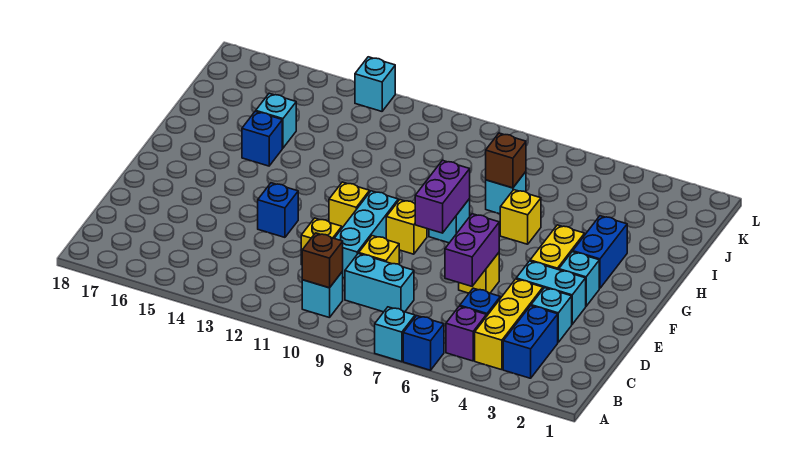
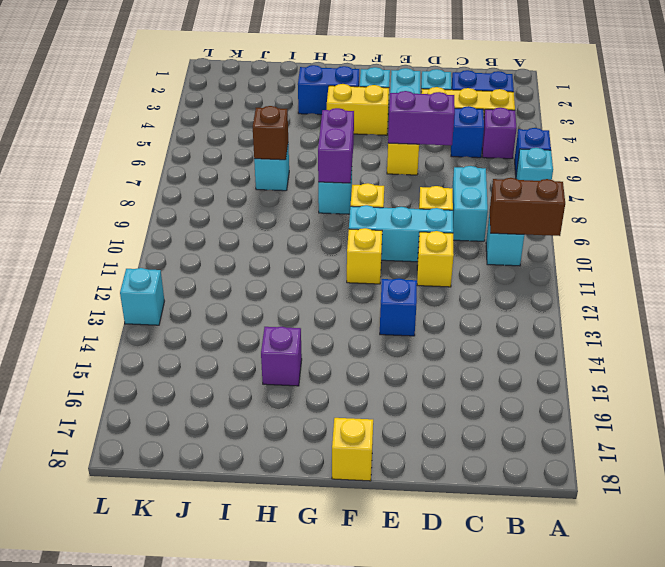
brown brick B10 level 2 -> brown brick A10:B10 level 2
purple brick F8:G8 level 2 -> purple brick G7:G8 level 2
yellow brick H6 level 1 -> yellow brick F18 level 1
blue brick H15 level 1 -> purple brick H15 level 1
cyan brick I15 level 1 -> none

